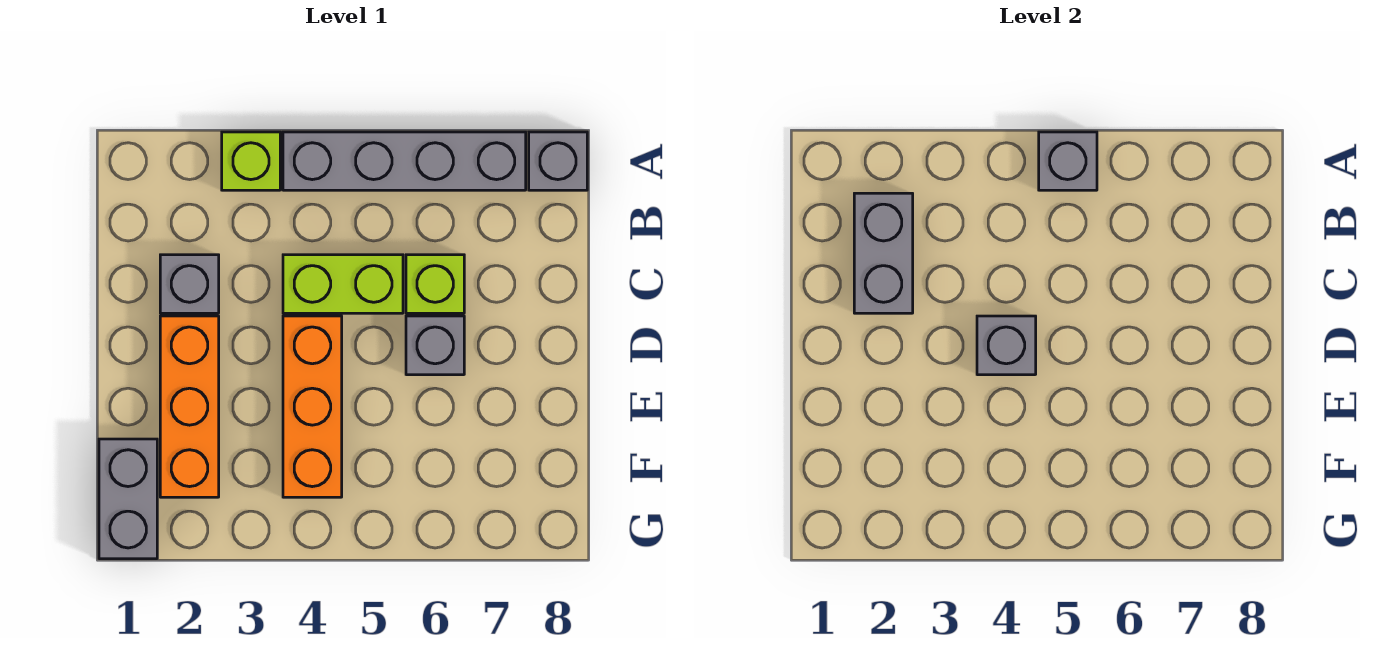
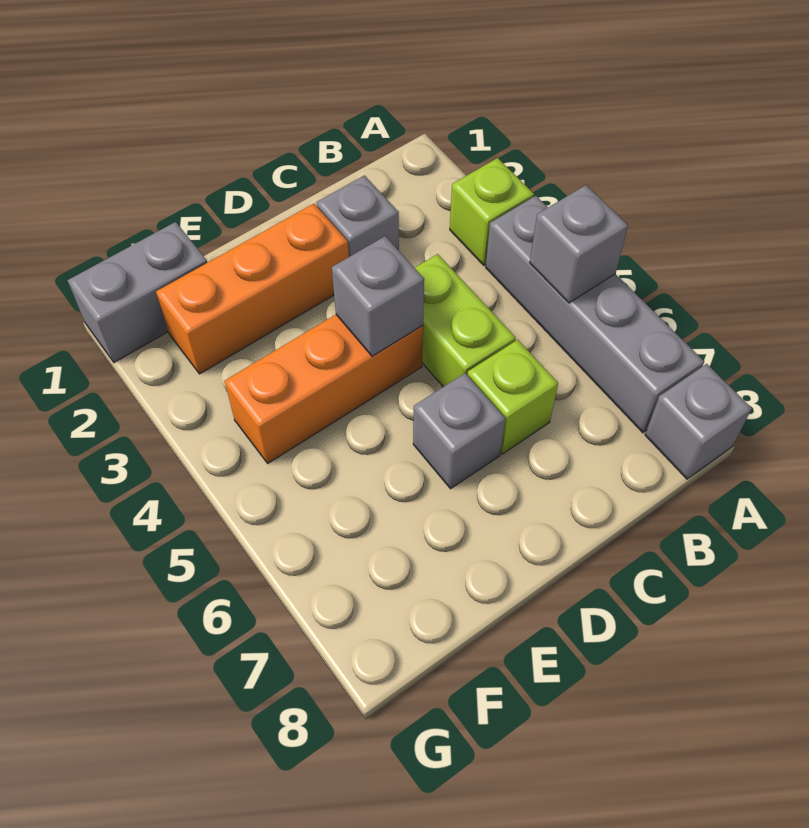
grey brick B2:C2 level 2 -> none

